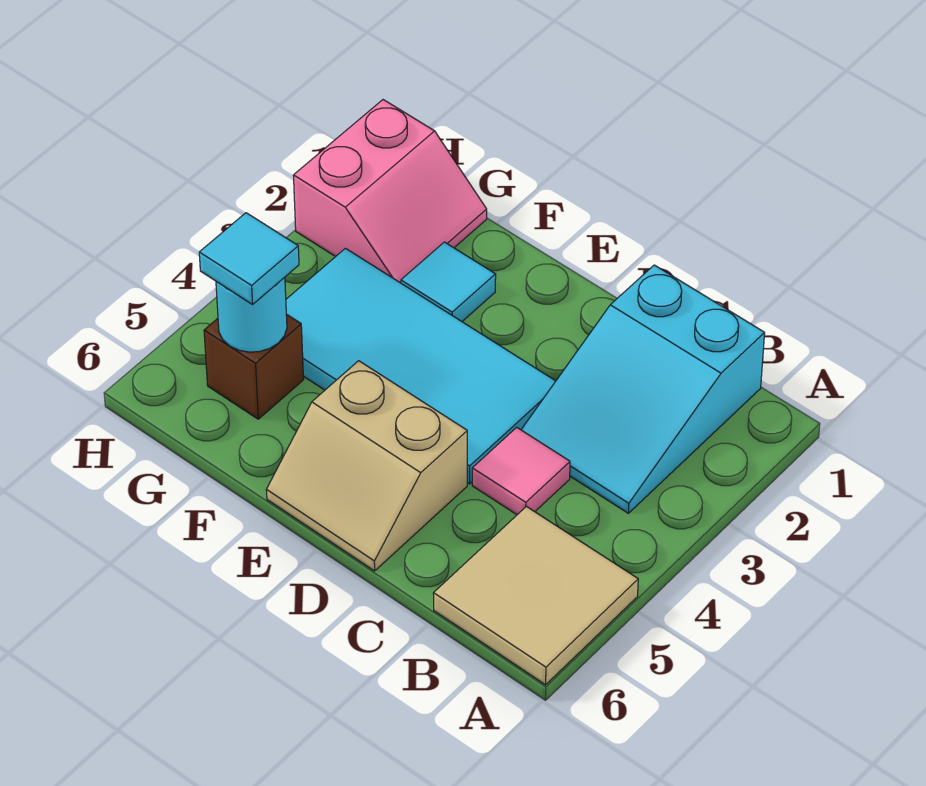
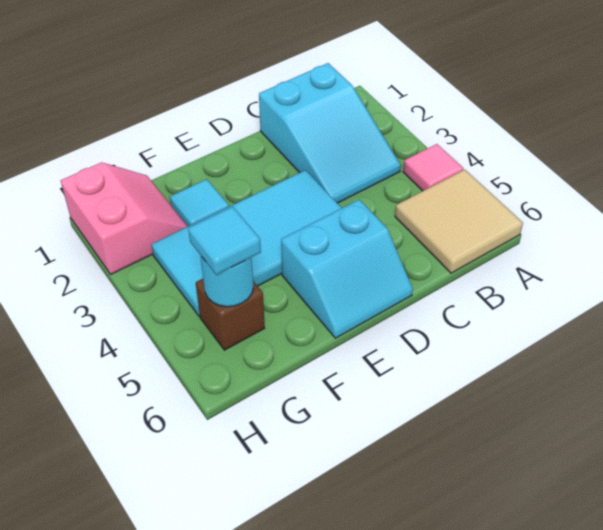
pink tile C4 level 1 -> pink tile A4 level 1
tan slope D5:E6 level 1 top 5 -> cyan slope D5:E6 level 1 top 5

